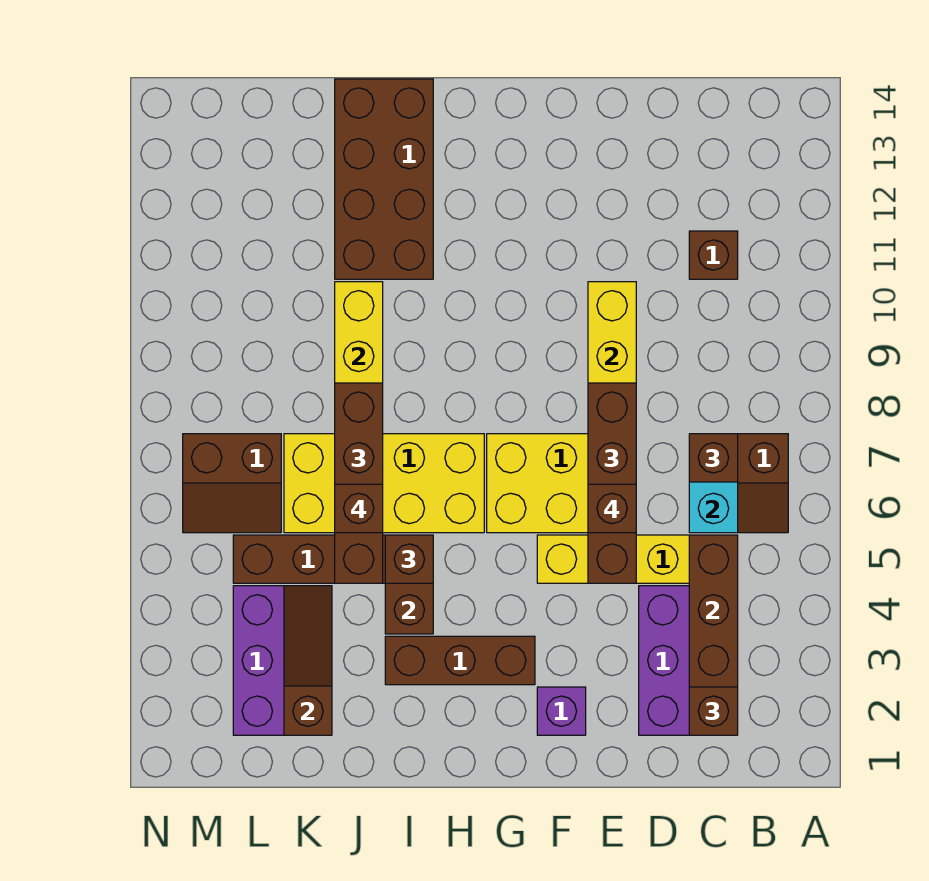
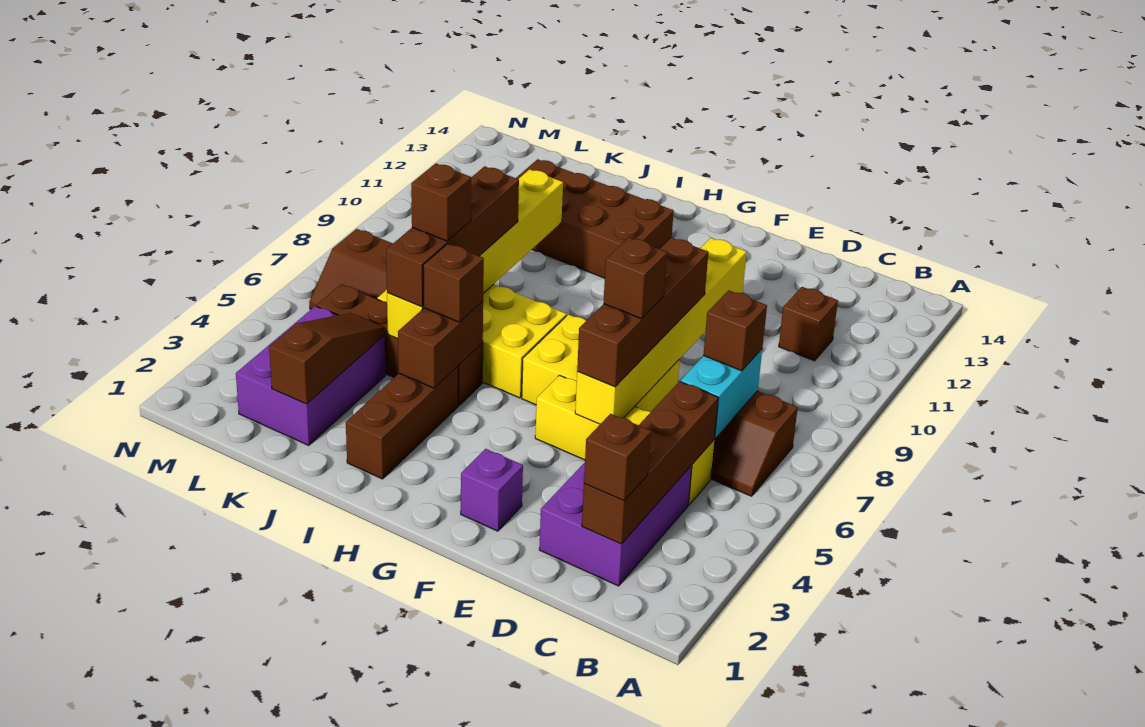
brown brick G3:I3 level 1 -> brown brick I2:I4 level 1
brown brick I11:J14 level 1 -> brown brick H11:K12 level 1

